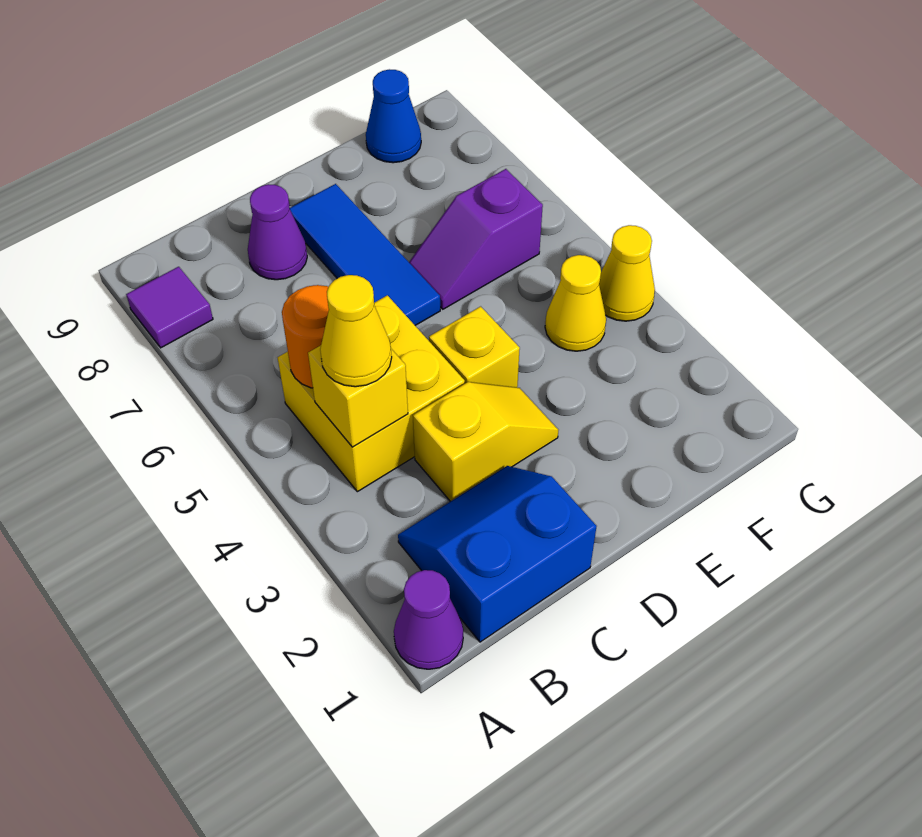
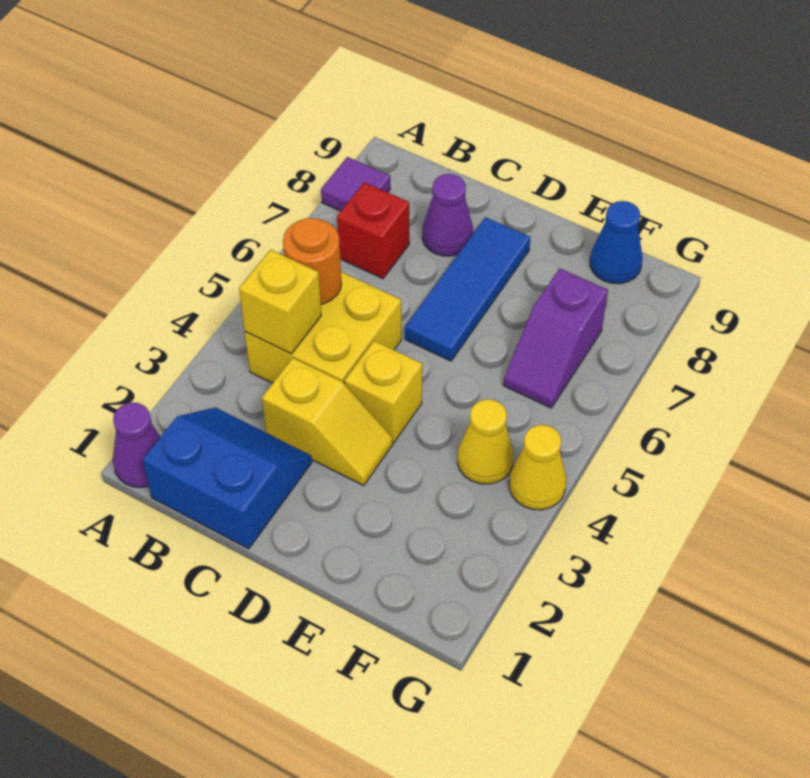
yellow cone B4 level 3 -> none
none -> red brick B7 level 1
purple slope E6:F6 level 1 top F -> purple slope F6:F7 level 1 top 7

